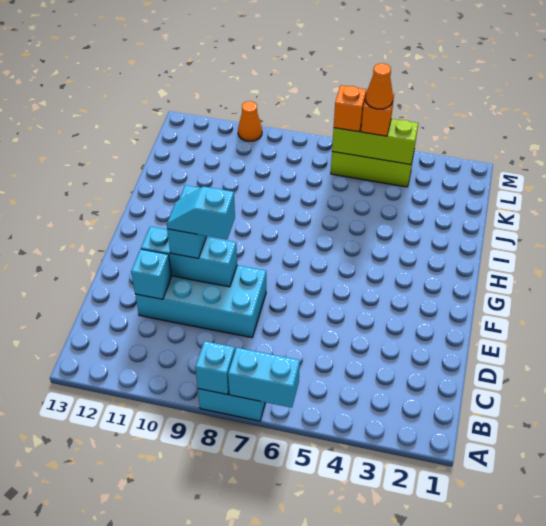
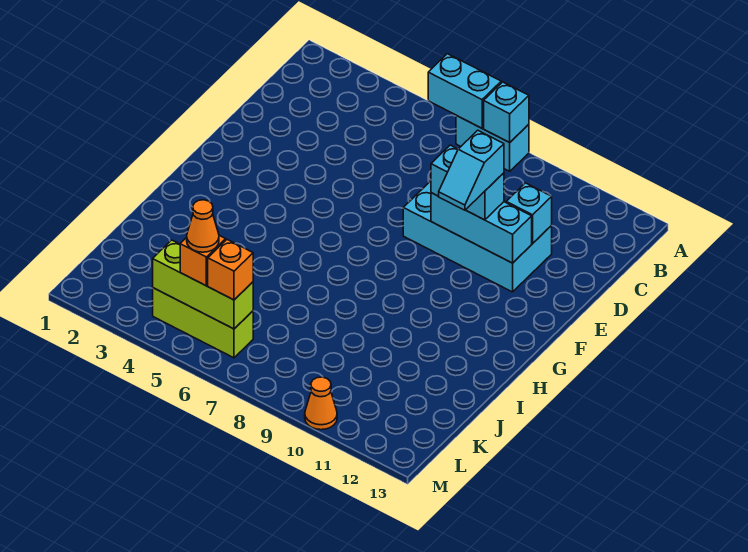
cyan slope E9:E10 level 4 top 9 -> cyan slope E10:F10 level 4 top E
cyan brick E10:F10 level 3 -> cyan brick E9:E10 level 3

